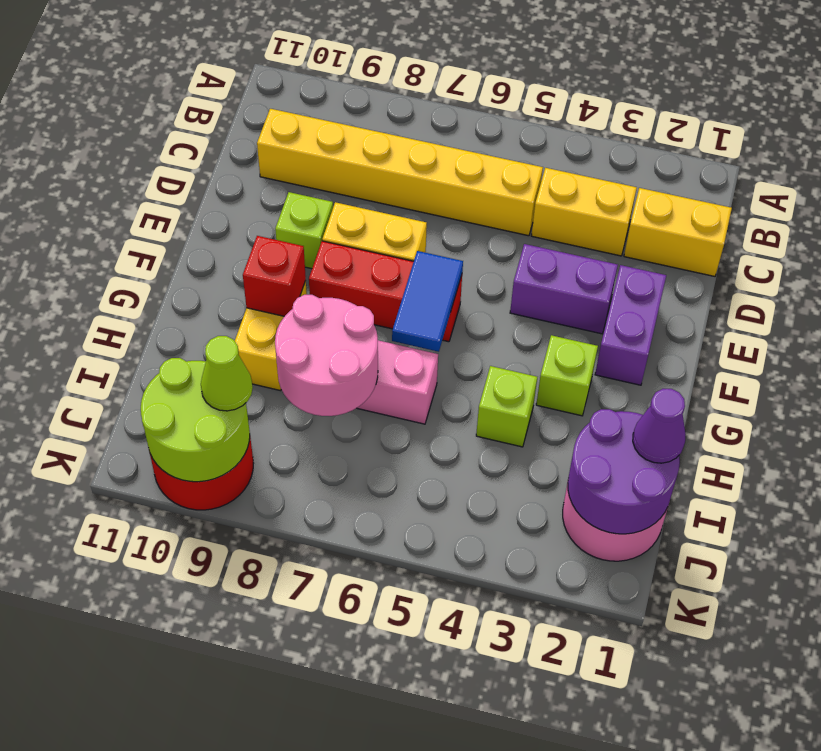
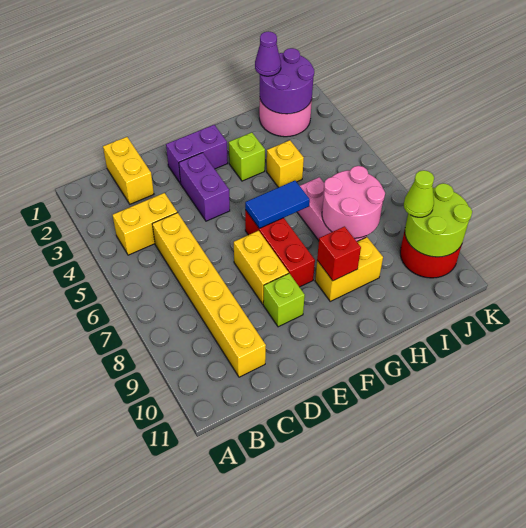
yellow brick C3:C4 level 1 -> yellow brick B4:C4 level 1
lime brick H4 level 1 -> yellow brick H4 level 1

